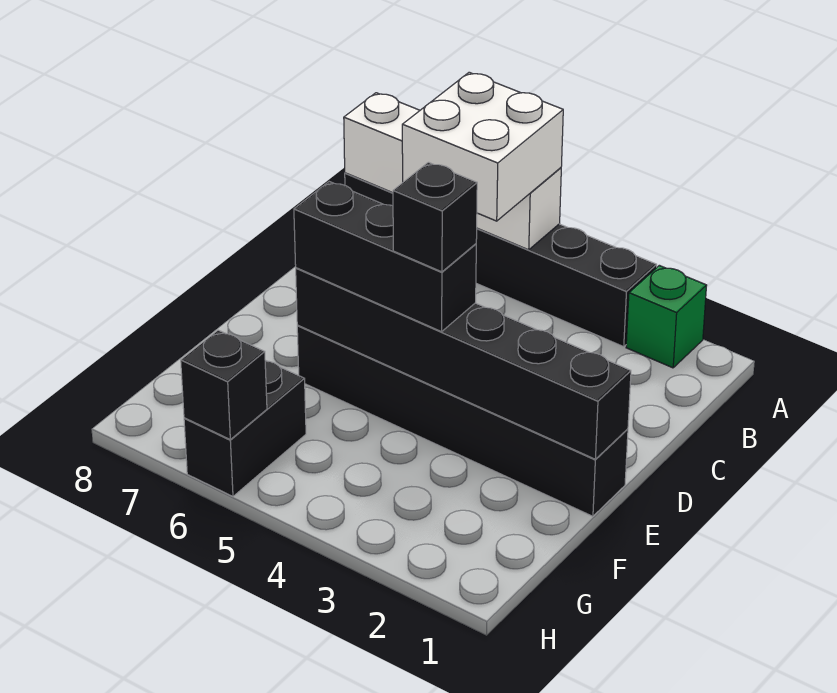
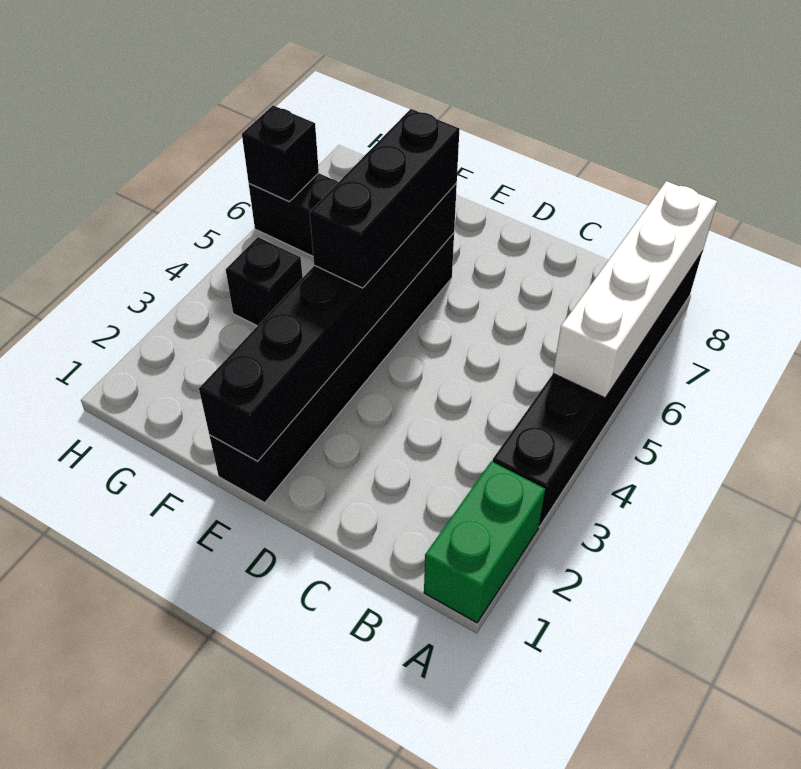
green brick A2 level 1 -> green brick A1:A2 level 1
white brick A5:B6 level 3 -> none
black brick E4 level 4 -> black brick G4 level 1

